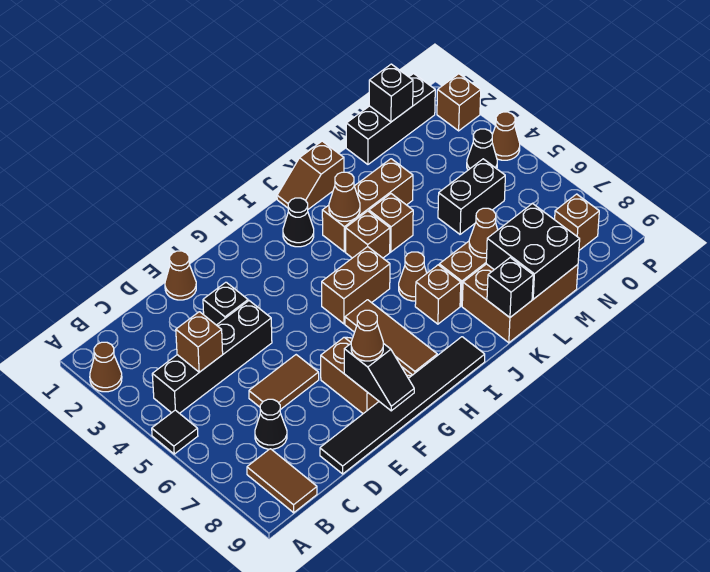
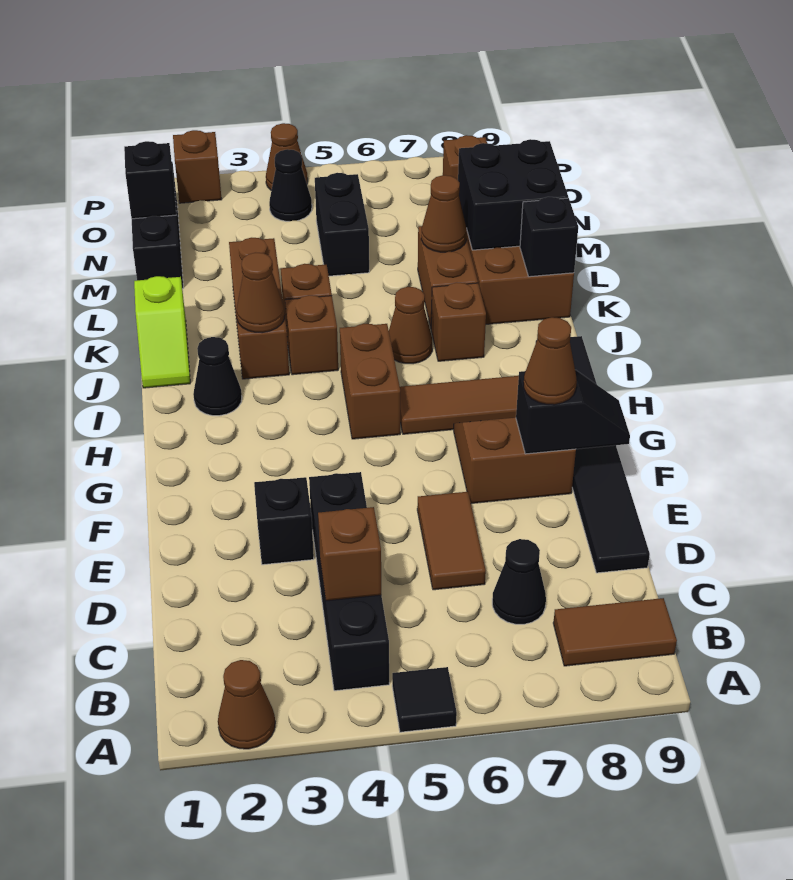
brown cone E1 level 1 -> none
brown slope J1:K1 level 1 top K -> lime slope J1:K1 level 1 top K

